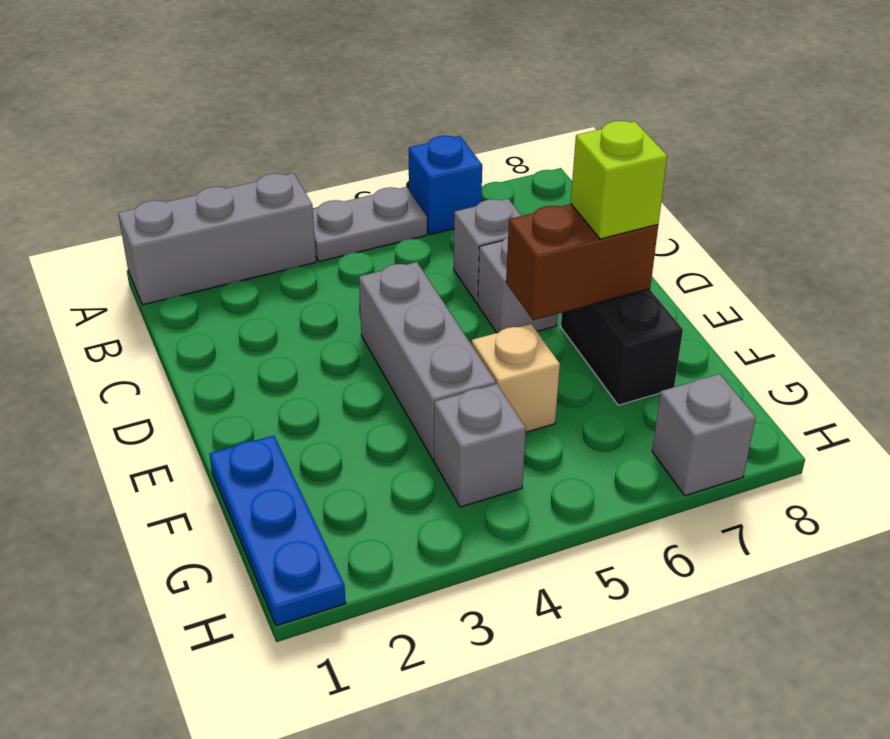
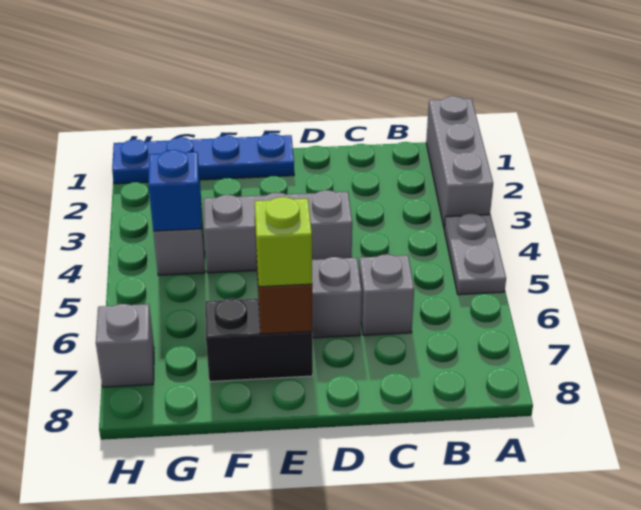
blue brick A6 level 1 -> blue brick G4 level 2
blue plate F1:H1 level 1 -> blue plate E1:H1 level 1
tan brick F5 level 1 -> none

